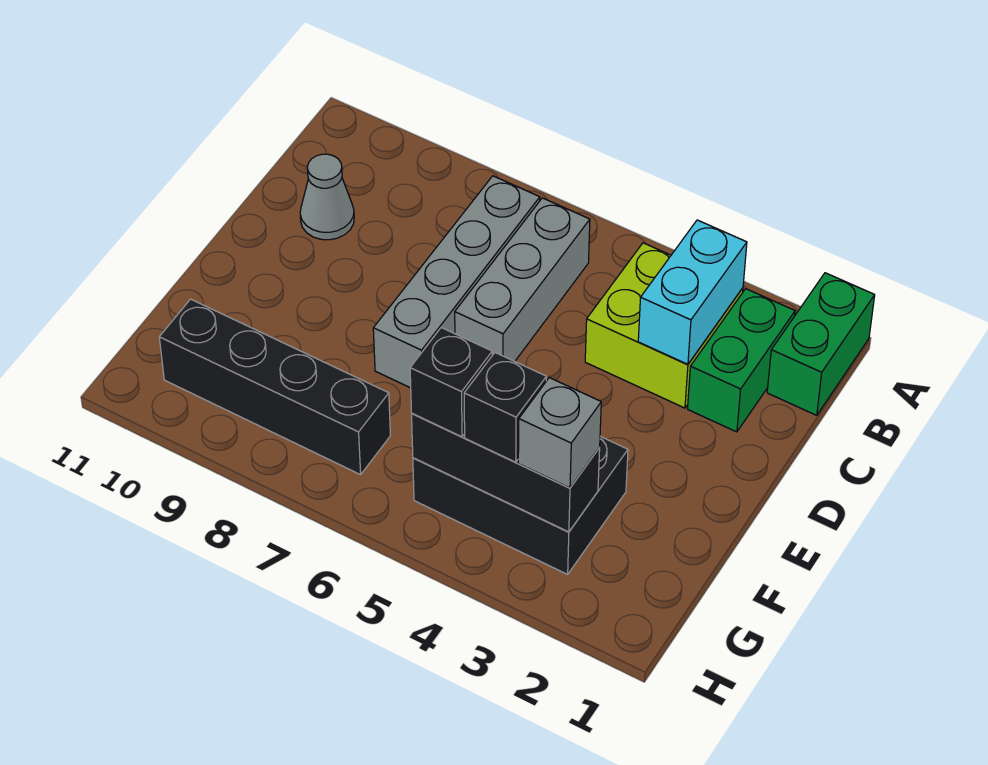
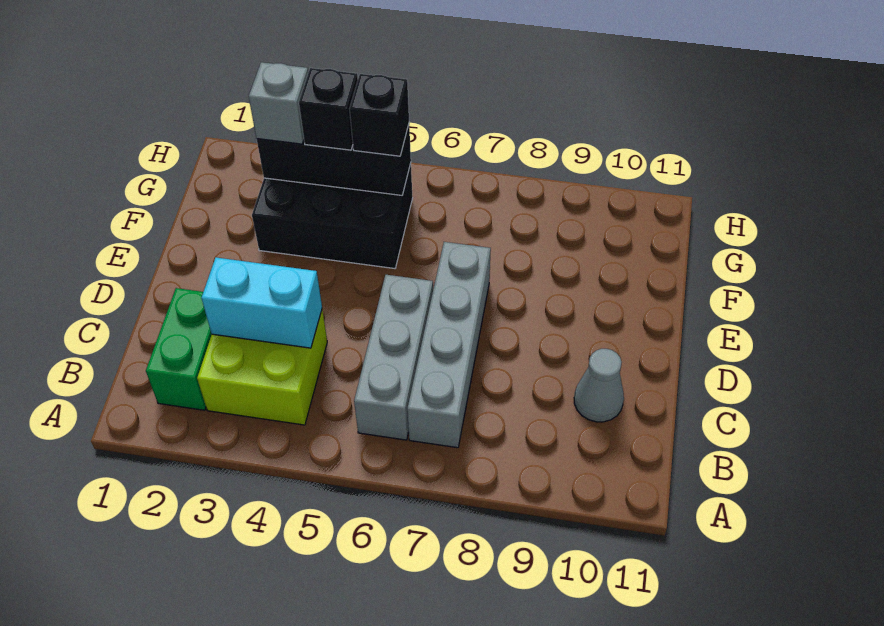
green brick A1:B1 level 1 -> none
cyan brick B3:C3 level 2 -> cyan brick C3:C4 level 2
black brick G7:G10 level 1 -> none

